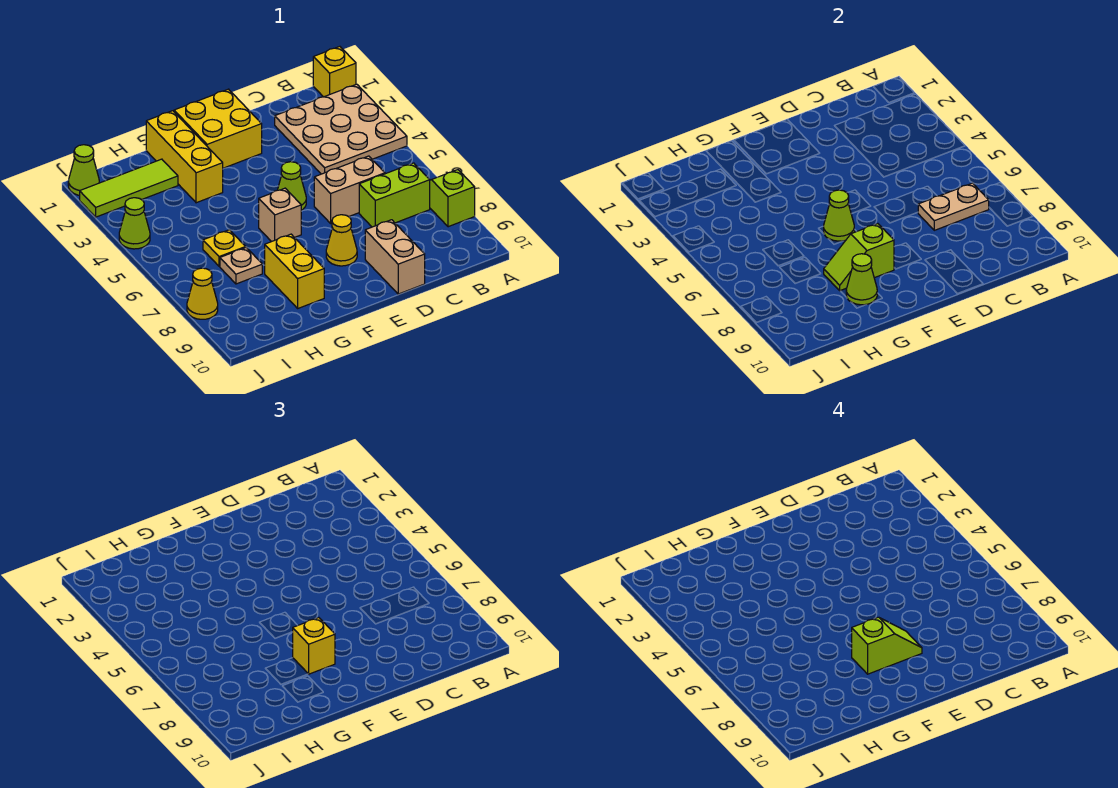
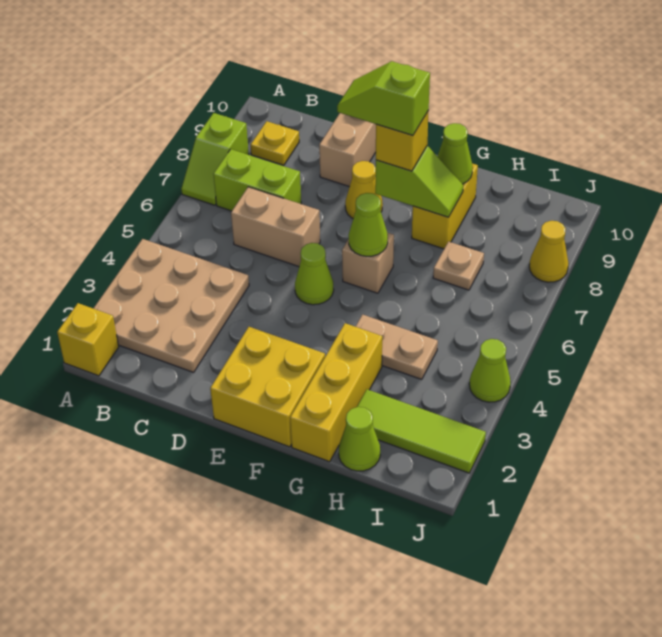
tan plate B7:C7 level 2 -> tan plate G4:H4 level 1
yellow plate H6 level 1 -> yellow plate B9 level 1
lime cone J1 level 1 -> lime cone H1 level 1

